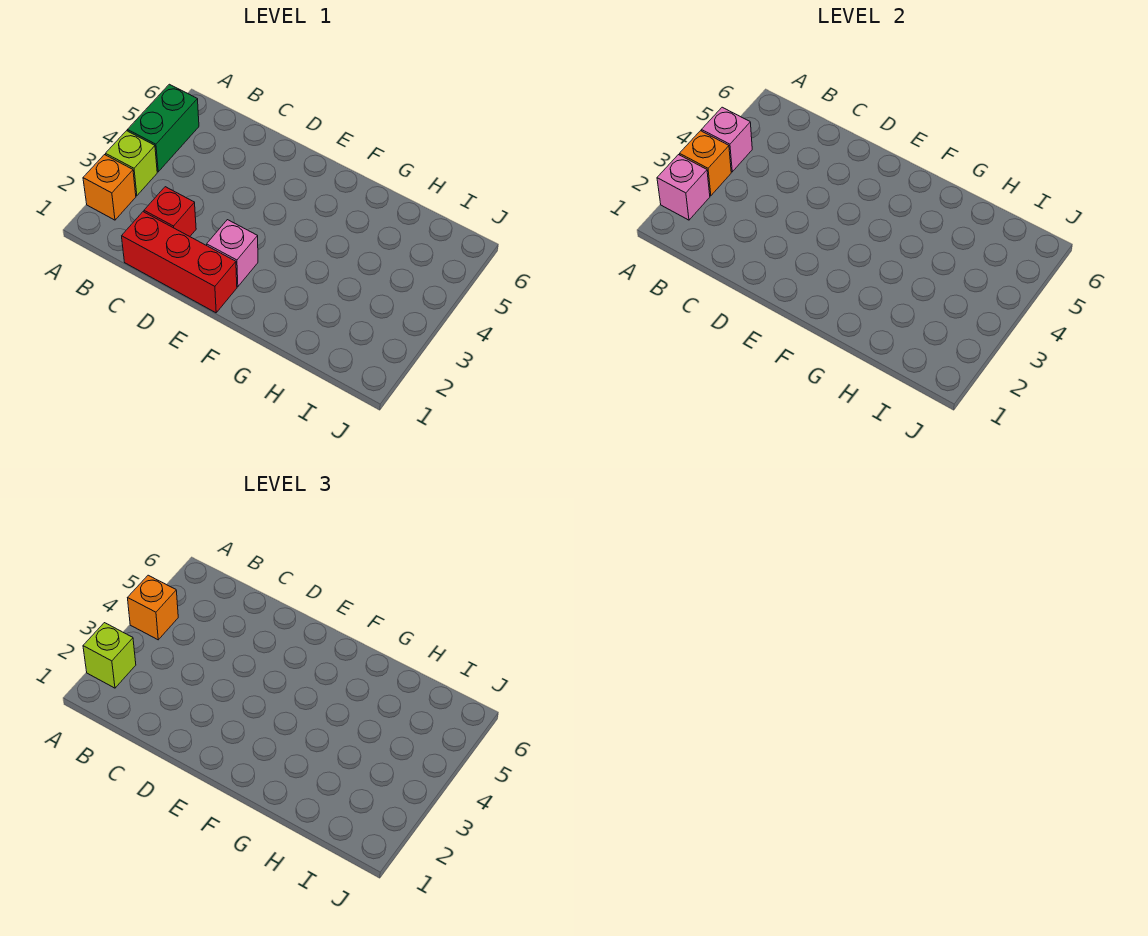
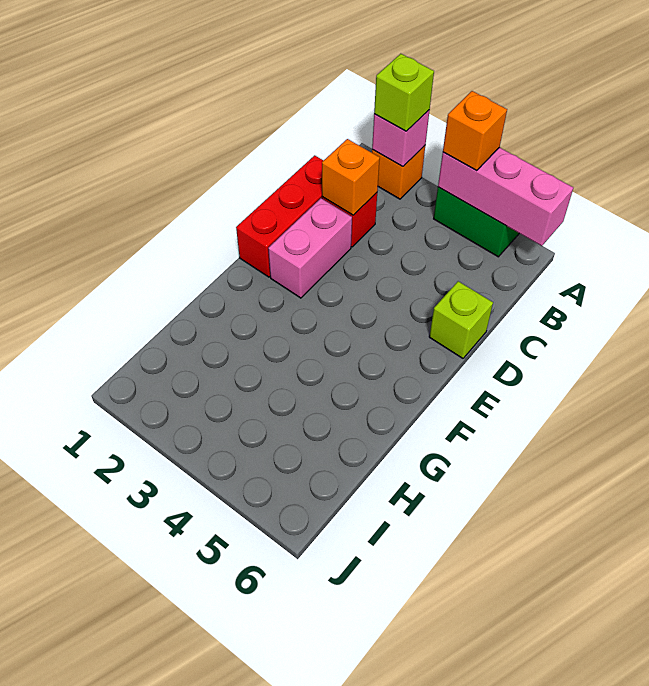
lime brick A3 level 1 -> lime brick D6 level 1
orange brick A3 level 2 -> orange brick C2 level 2
pink brick A4 level 2 -> pink brick A4:A6 level 2
pink brick E2 level 1 -> pink brick D2:E2 level 1

